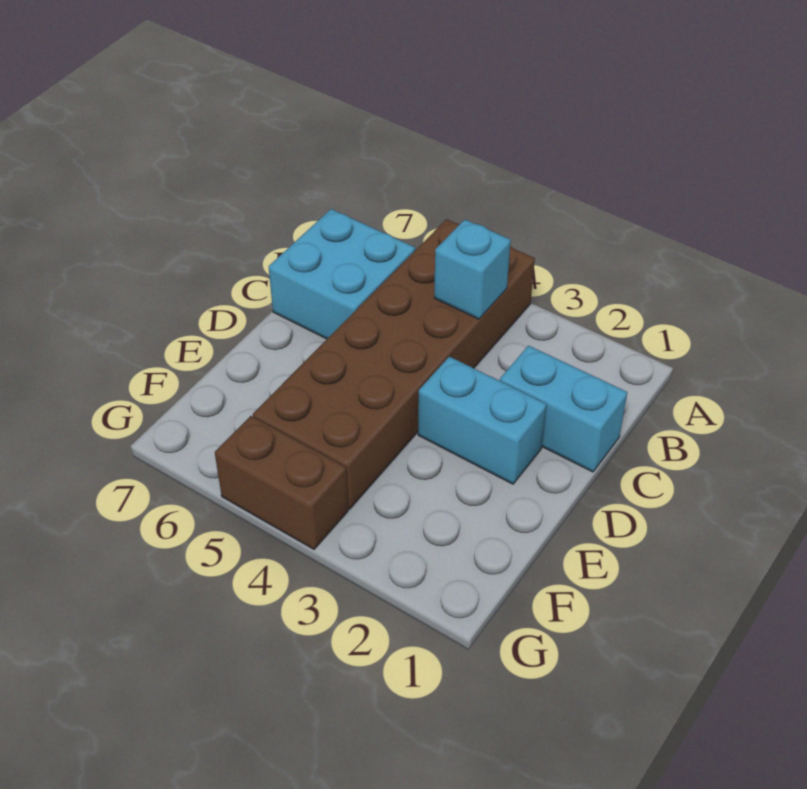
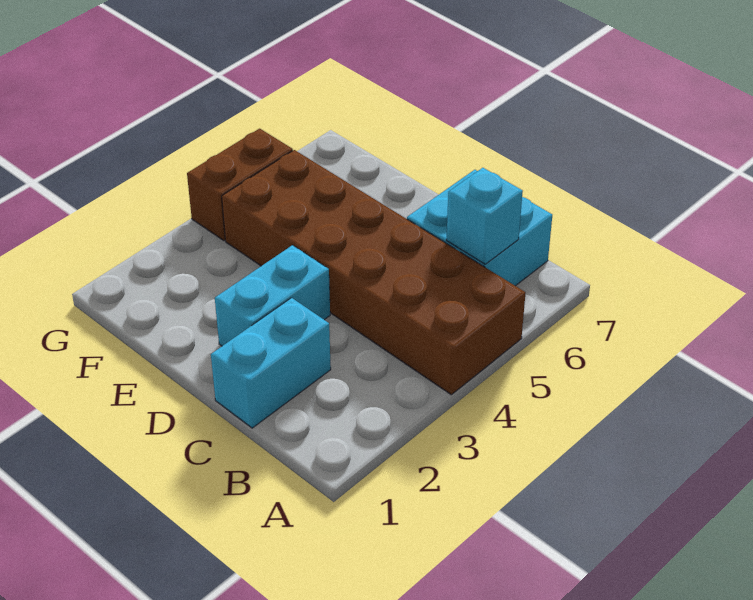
cyan brick B4 level 2 -> cyan brick B6 level 2

